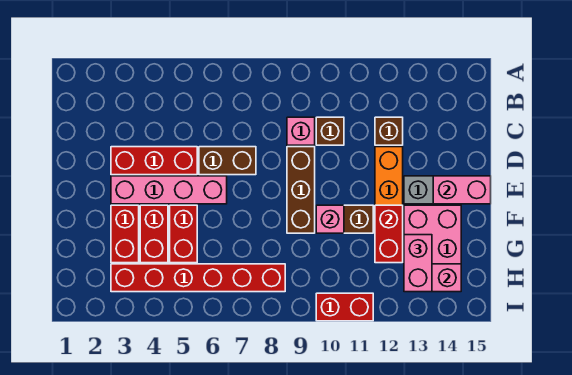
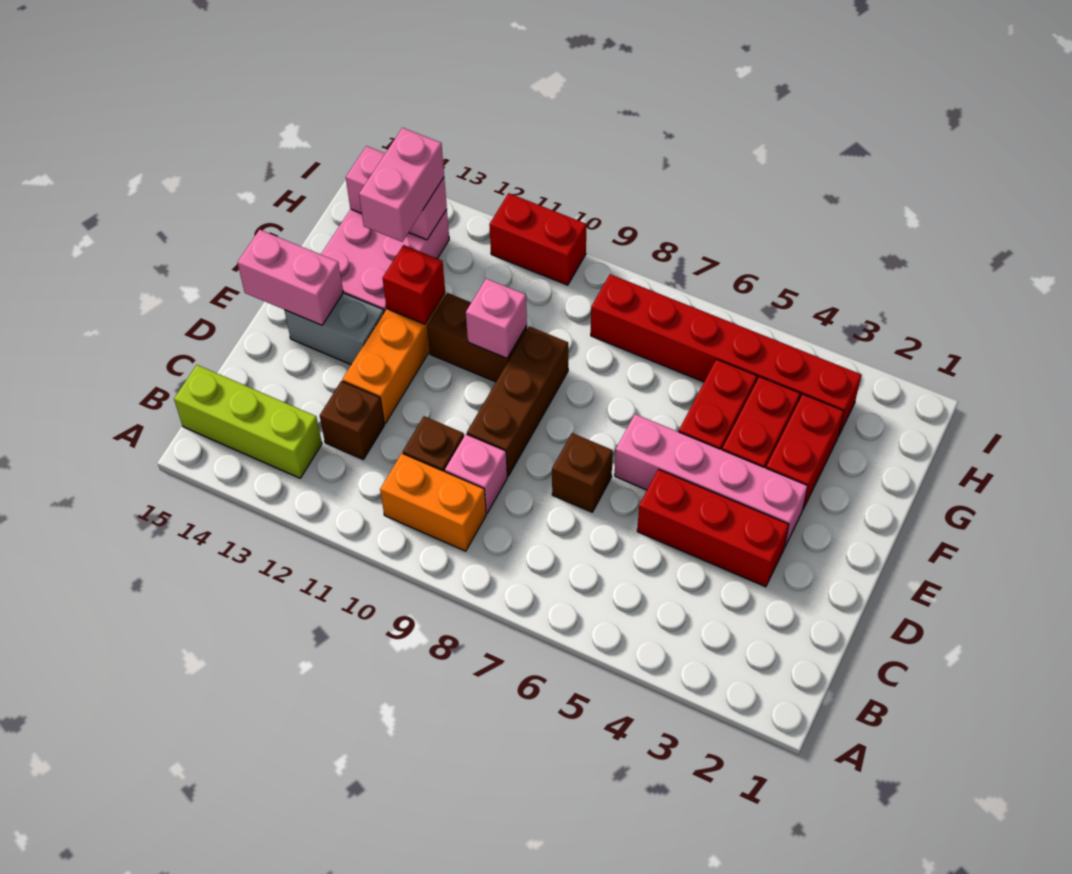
none -> orange brick B9:B10 level 1
none -> lime brick B13:B15 level 1
brown brick D6:D7 level 1 -> brown brick D7 level 1
red brick F12:G12 level 2 -> red brick F12 level 2

